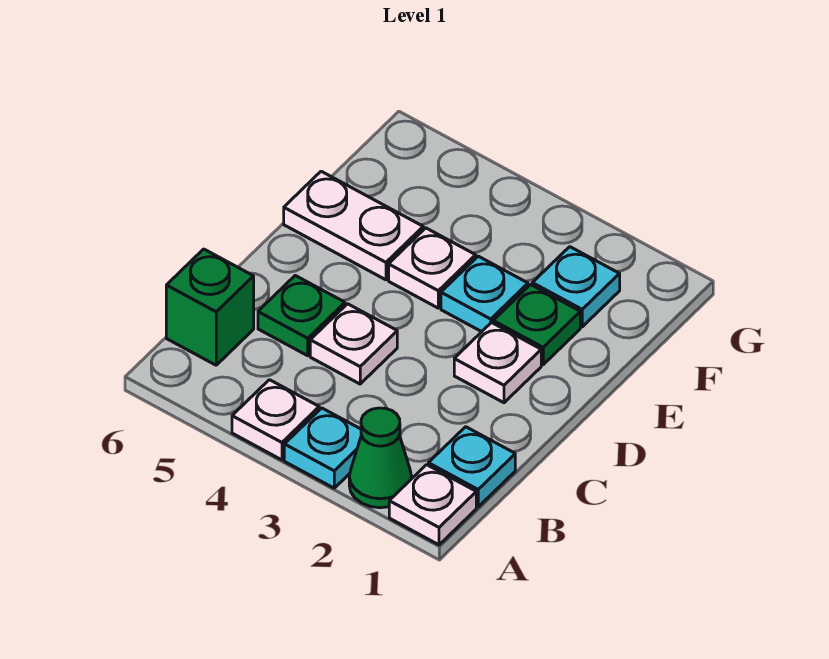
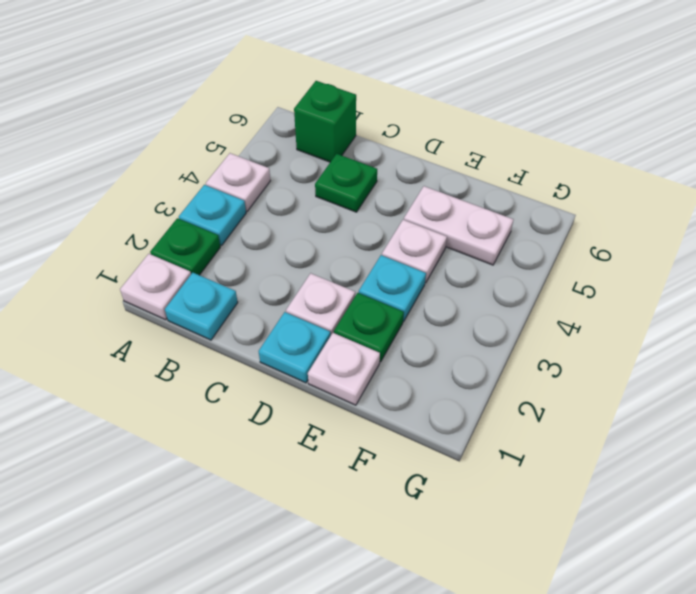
green cone A2 level 1 -> green plate A2 level 1
white plate C4 level 1 -> white plate E1 level 1
white plate E5:E6 level 1 -> white plate E5:F5 level 1
cyan plate F2 level 1 -> cyan plate D1 level 1

